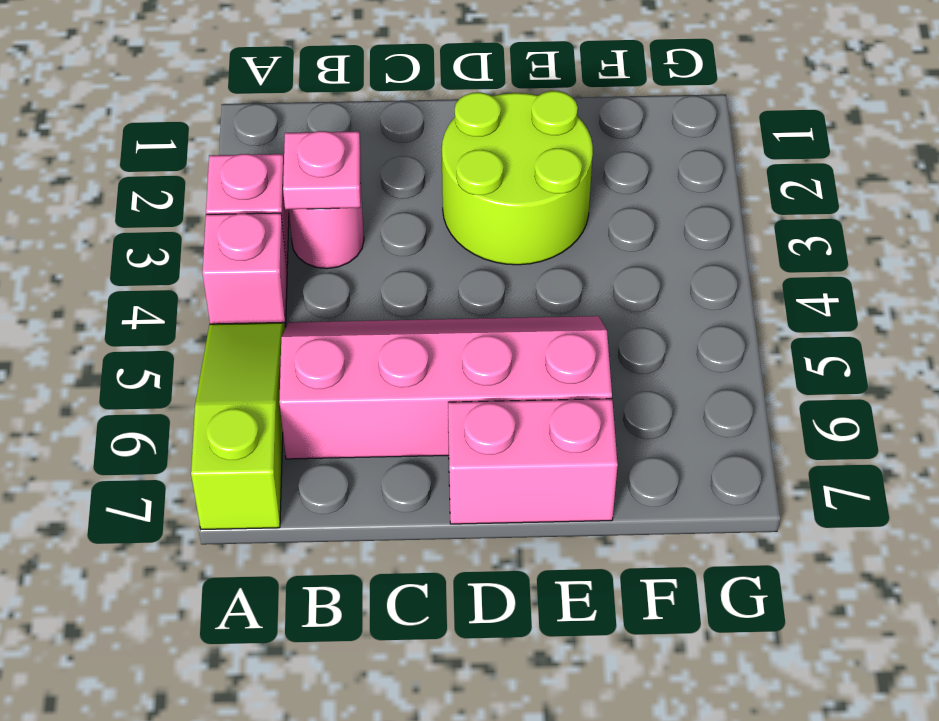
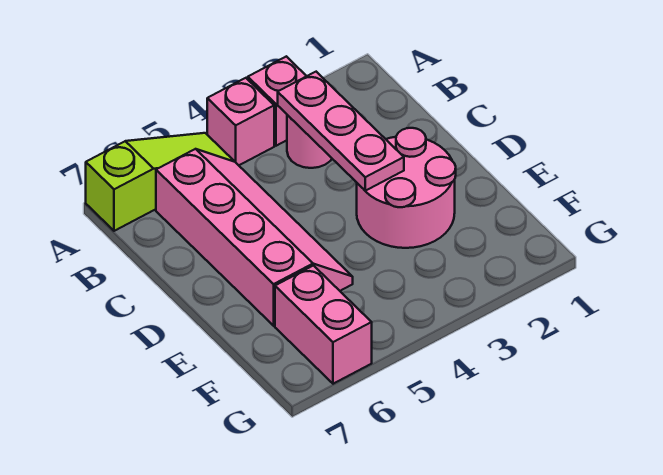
pink plate B3 level 2 -> pink plate B3:D3 level 2
lime round brick D2:E3 level 1 -> pink round brick D2:E3 level 1
pink brick D7:E7 level 1 -> pink brick F6:G6 level 1

